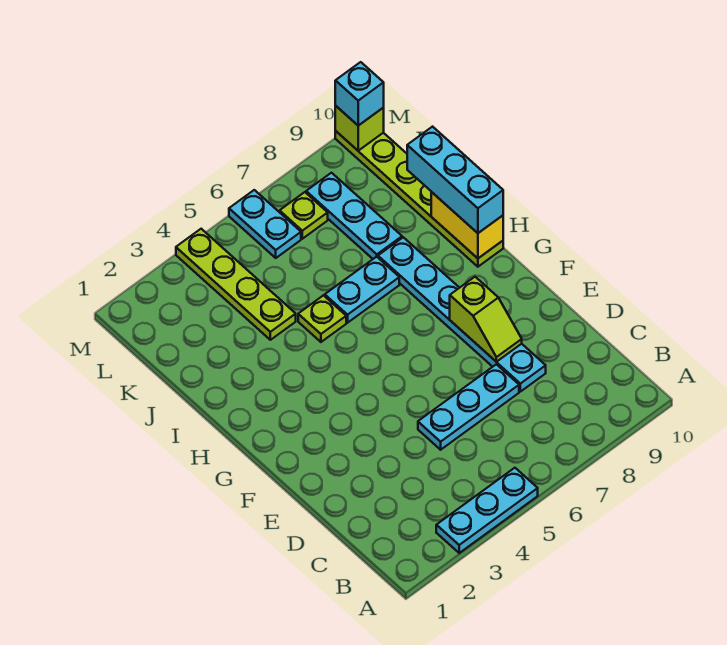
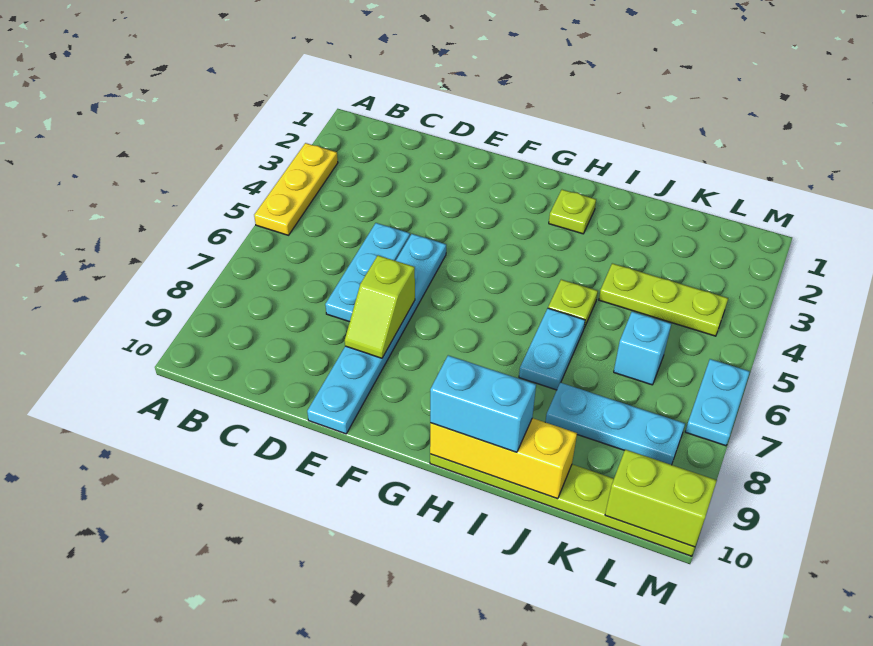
cyan plate A3:A5 level 1 -> yellow plate A3:A5 level 1
cyan plate D8:I8 level 1 -> cyan plate E5:E10 level 1
lime slope E8:F8 level 2 top F -> lime slope E7:E8 level 2 top 7
yellow brick H10:I10 level 2 -> yellow brick H10:J10 level 2
cyan brick H10:J10 level 3 -> cyan brick H10:I10 level 3
lime plate J4:M4 level 1 -> lime plate J4:L4 level 1
cyan plate L6:M6 level 1 -> cyan plate M6:M7 level 1
lime plate L7 level 1 -> lime plate H2 level 1
lime brick M10 level 2 -> lime brick L10:M10 level 2
cyan brick M10 level 3 -> cyan brick K6 level 1

